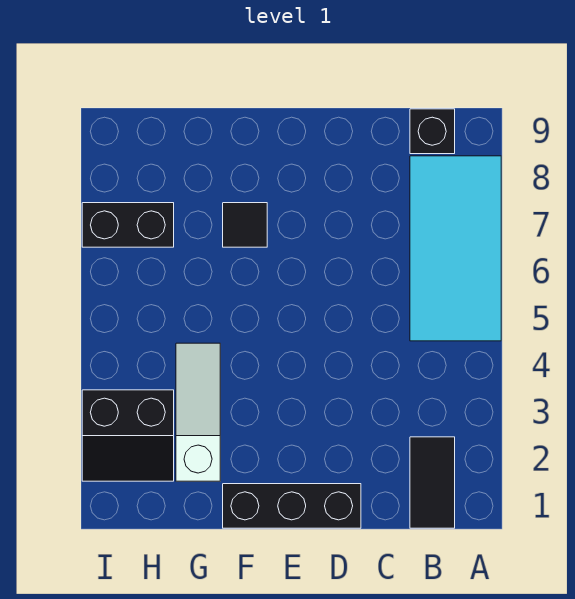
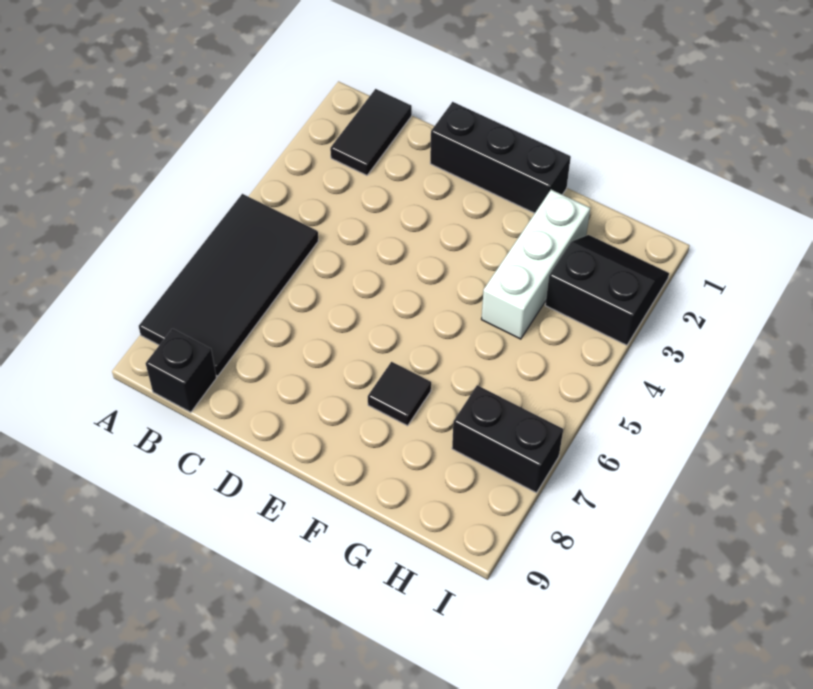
cyan tile A5:B8 level 1 -> black tile A5:B8 level 1
white slope G2:G4 level 1 top 2 -> white brick G2:G4 level 1

